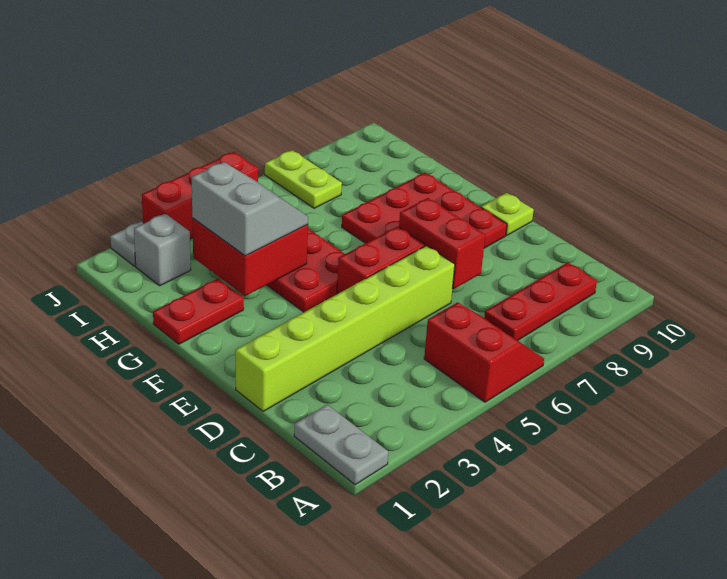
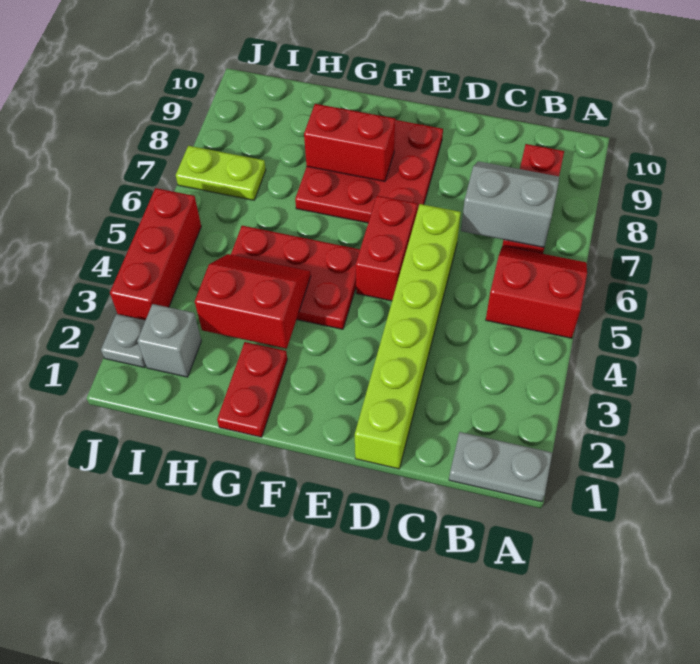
red brick D7:E7 level 2 -> red brick F8:G8 level 2
lime plate E10 level 1 -> none
red brick G3:H4 level 2 -> red slope G3:H4 level 2 top 3
grey slope G3:H4 level 3 top 3 -> grey slope B7:C8 level 2 top 7

